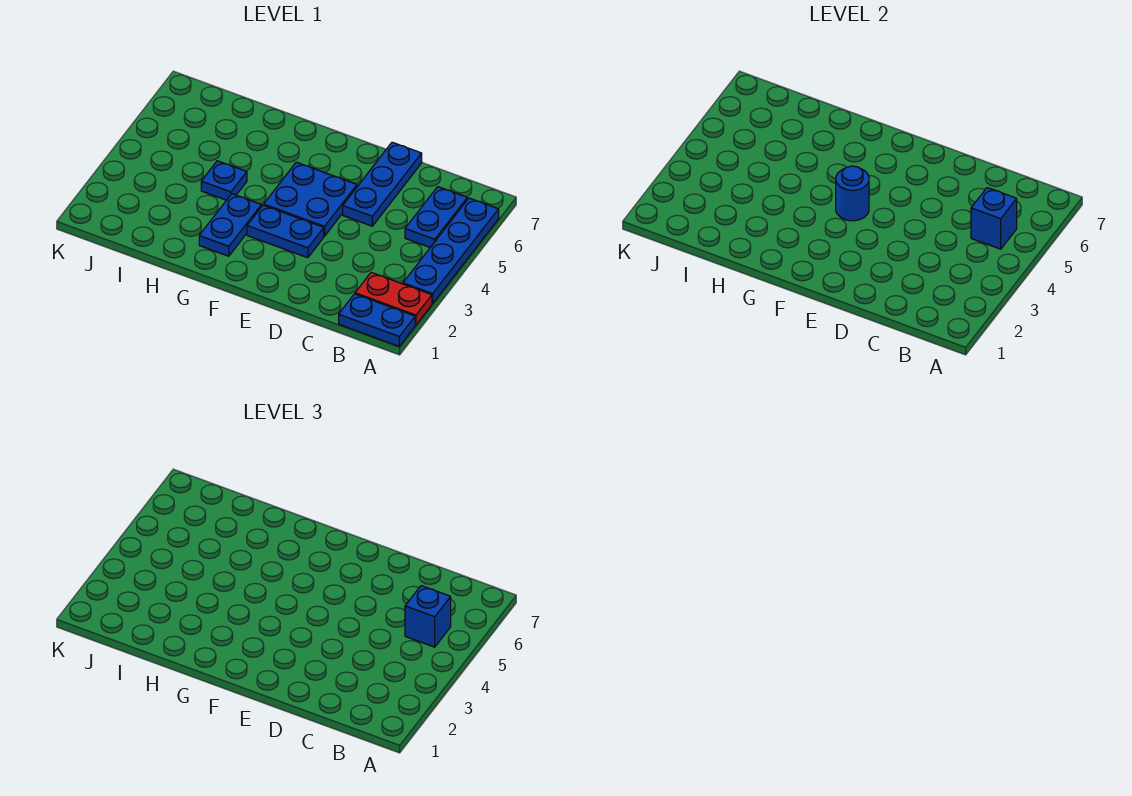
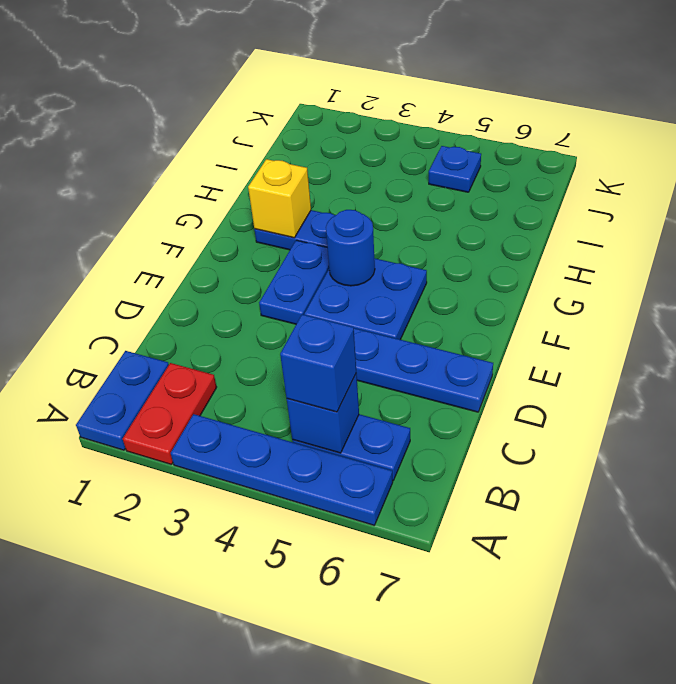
none -> yellow brick G2 level 2
blue plate H4 level 1 -> blue plate J5 level 1

